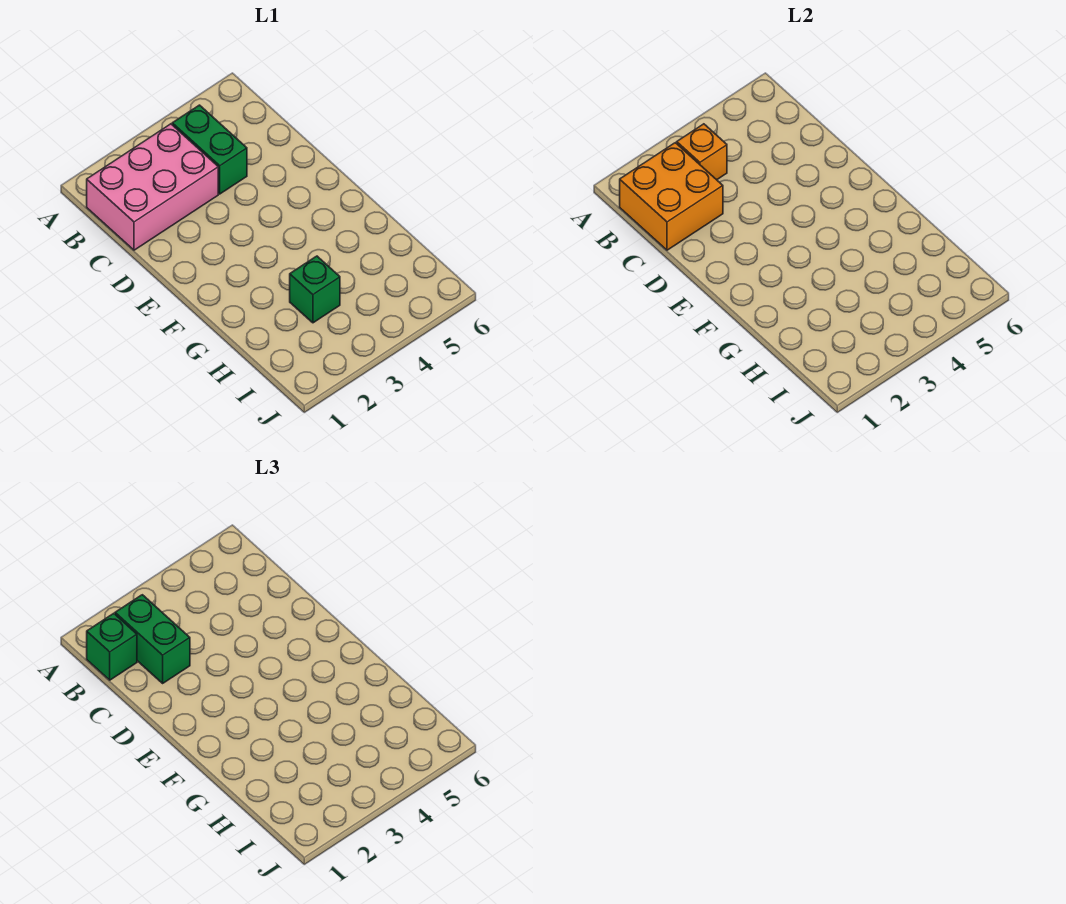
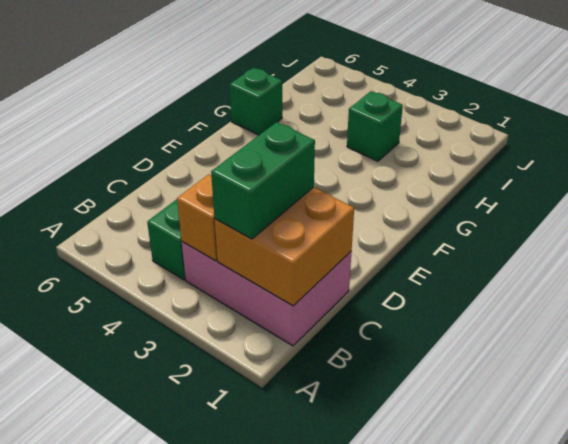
green brick B1 level 3 -> green brick G6 level 1

